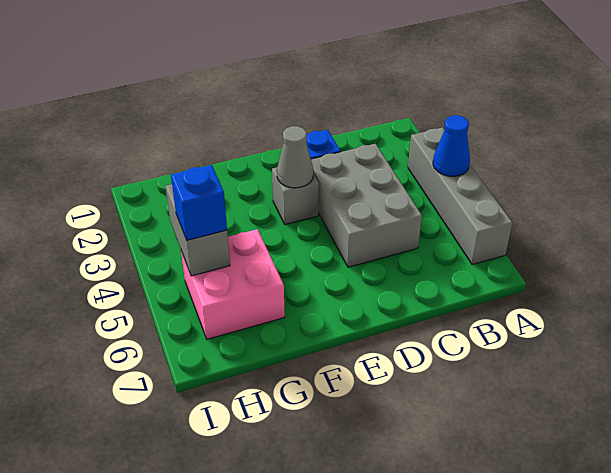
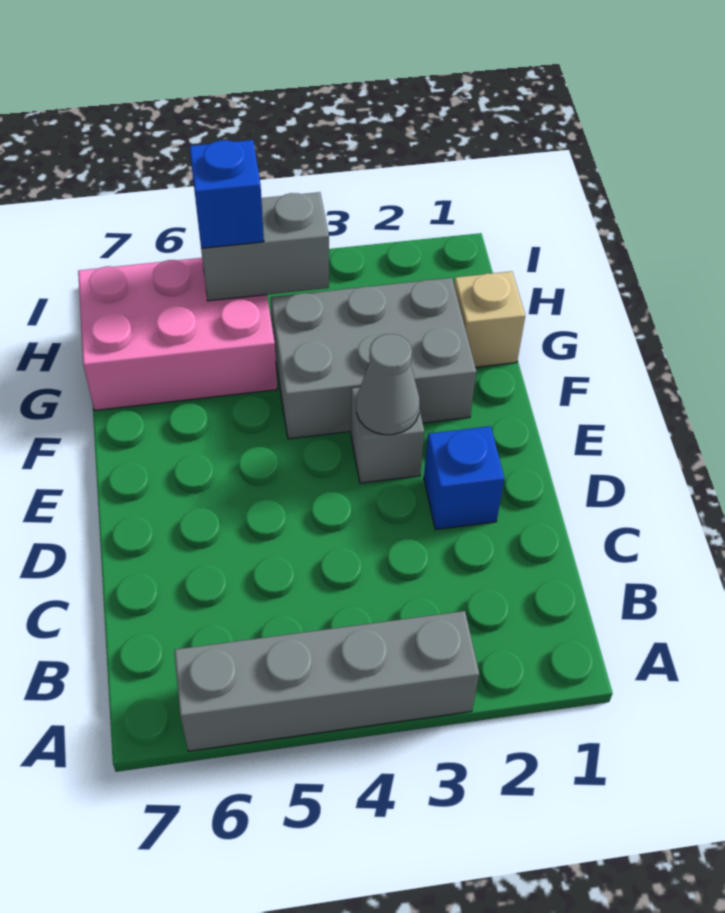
blue cone A4 level 2 -> none
grey brick C3:D5 level 1 -> grey brick F2:G4 level 1
none -> tan brick G1 level 1
pink brick G5:H6 level 1 -> pink brick G5:H7 level 1

